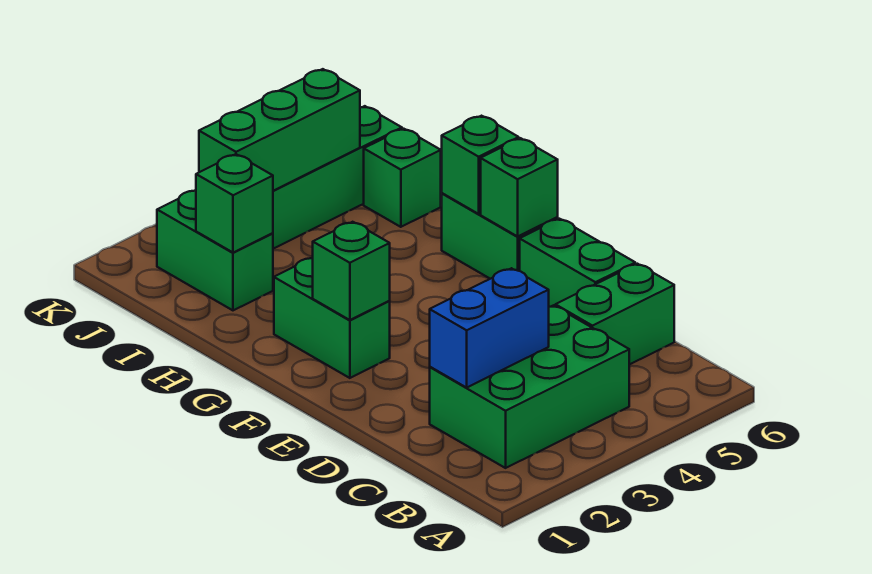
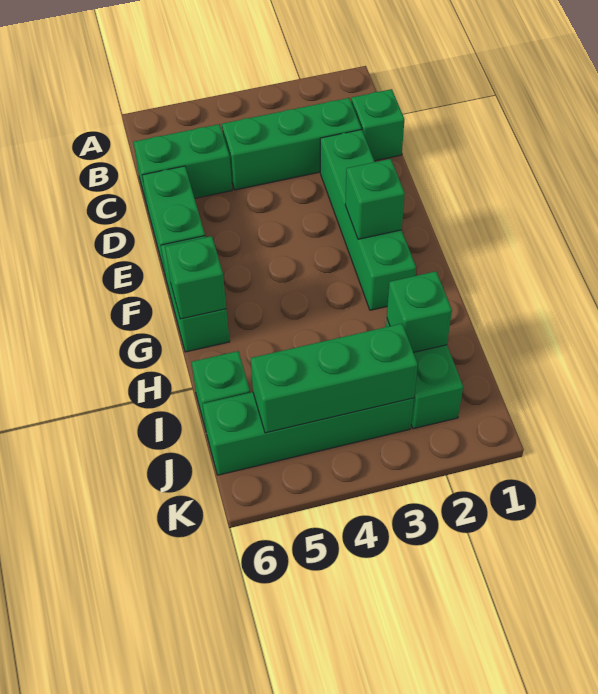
green brick B2:C4 level 1 -> green brick C2:C4 level 1
blue brick C2:C3 level 2 -> none
green brick F2:G2 level 1 -> green brick D2:G2 level 1
green brick F6 level 2 -> green brick C1 level 1

